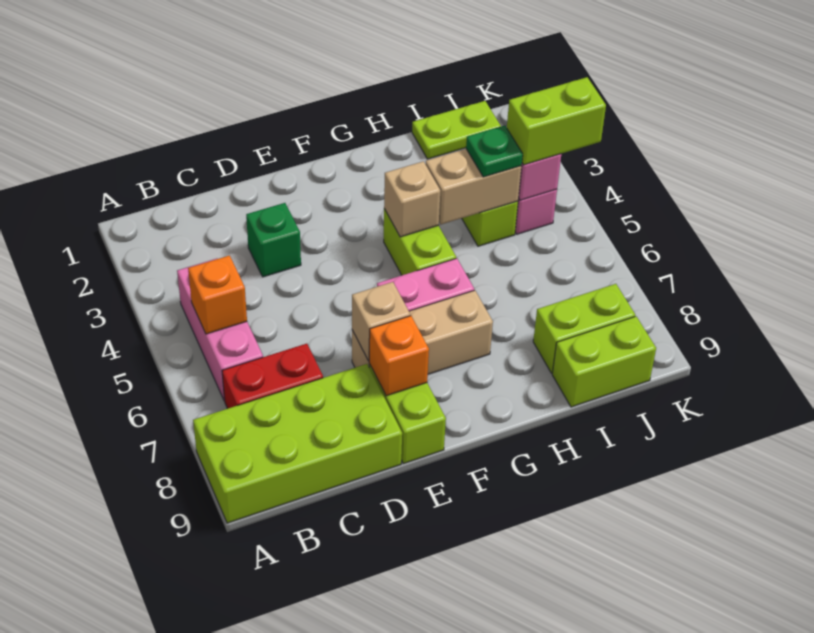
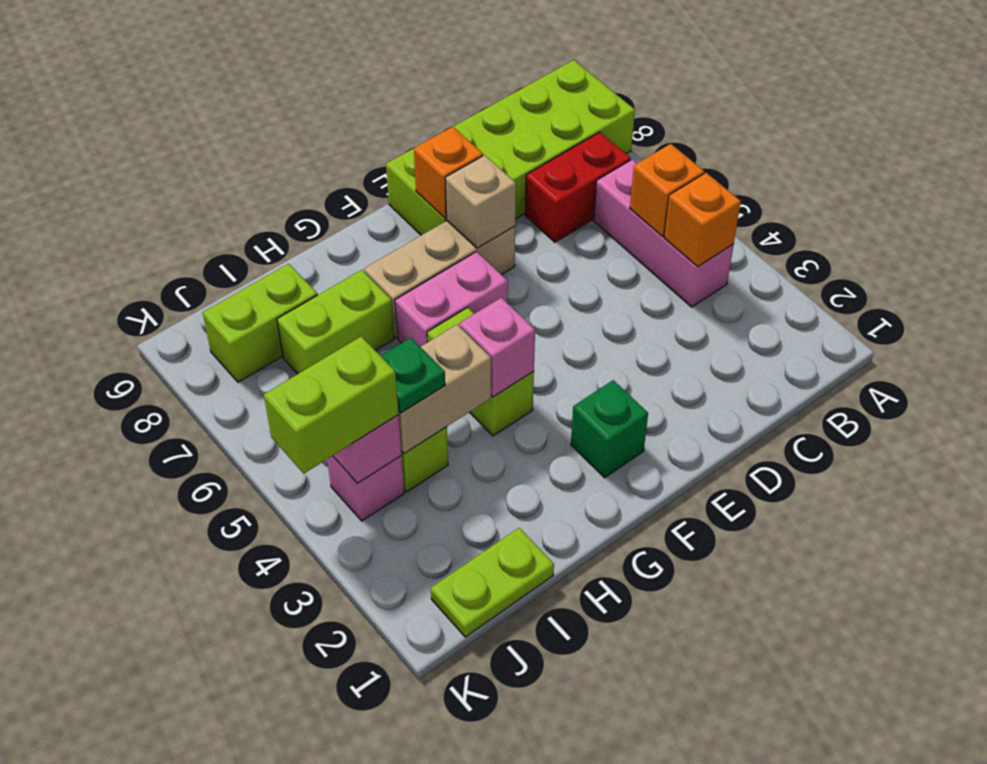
none -> orange brick B4 level 2
green brick D3 level 1 -> green brick F2 level 1
tan brick G4 level 2 -> pink brick G4 level 2
lime brick I9:J9 level 1 -> lime brick H7:I7 level 1

